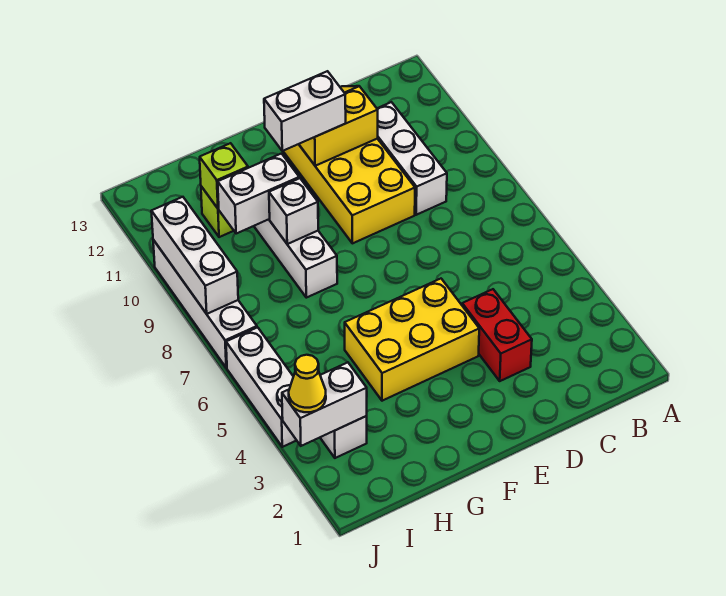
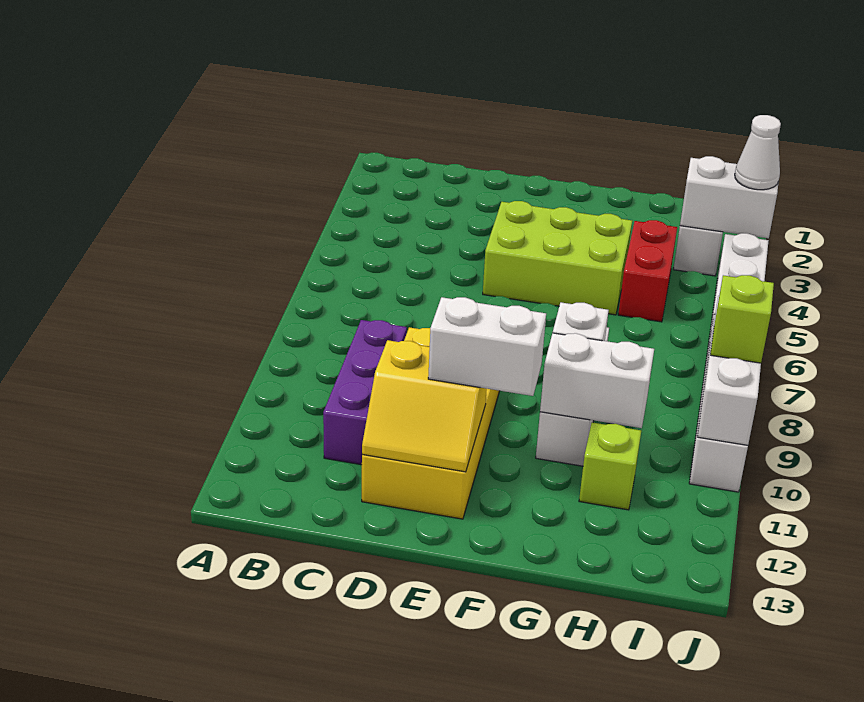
white brick C9:C11 level 1 -> purple brick C9:C11 level 1
red brick D3:D4 level 1 -> red brick H4:H5 level 1
yellow brick E4:G5 level 1 -> lime brick E4:G5 level 1
lime brick H11 level 2 -> lime brick J9 level 3
yellow cone J3 level 3 -> white cone J3 level 3

